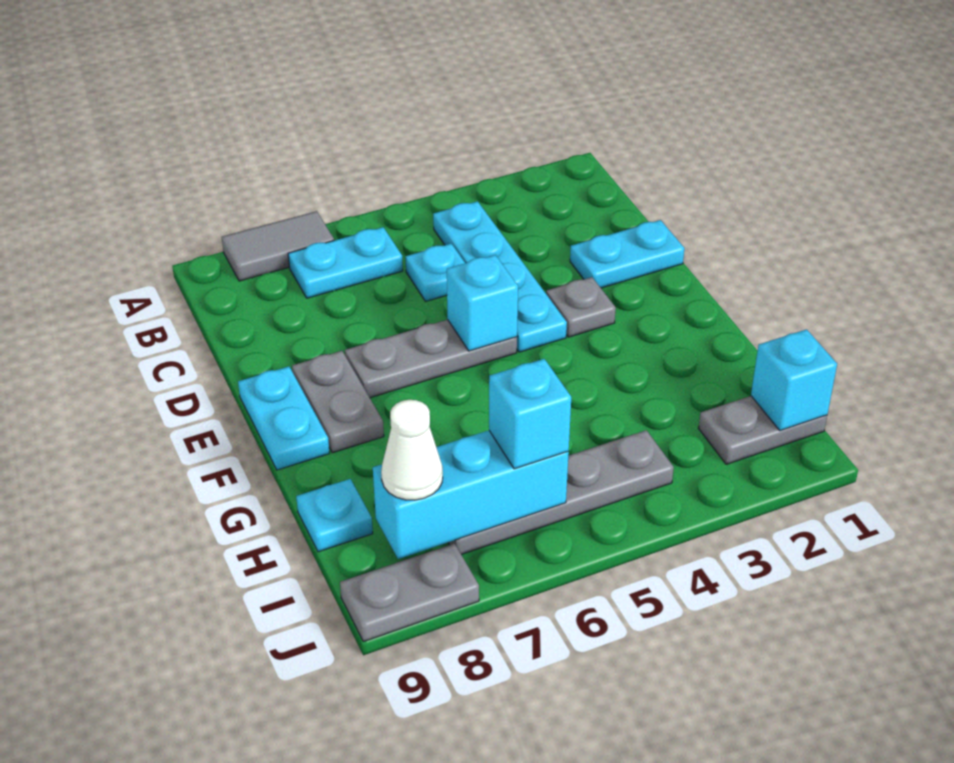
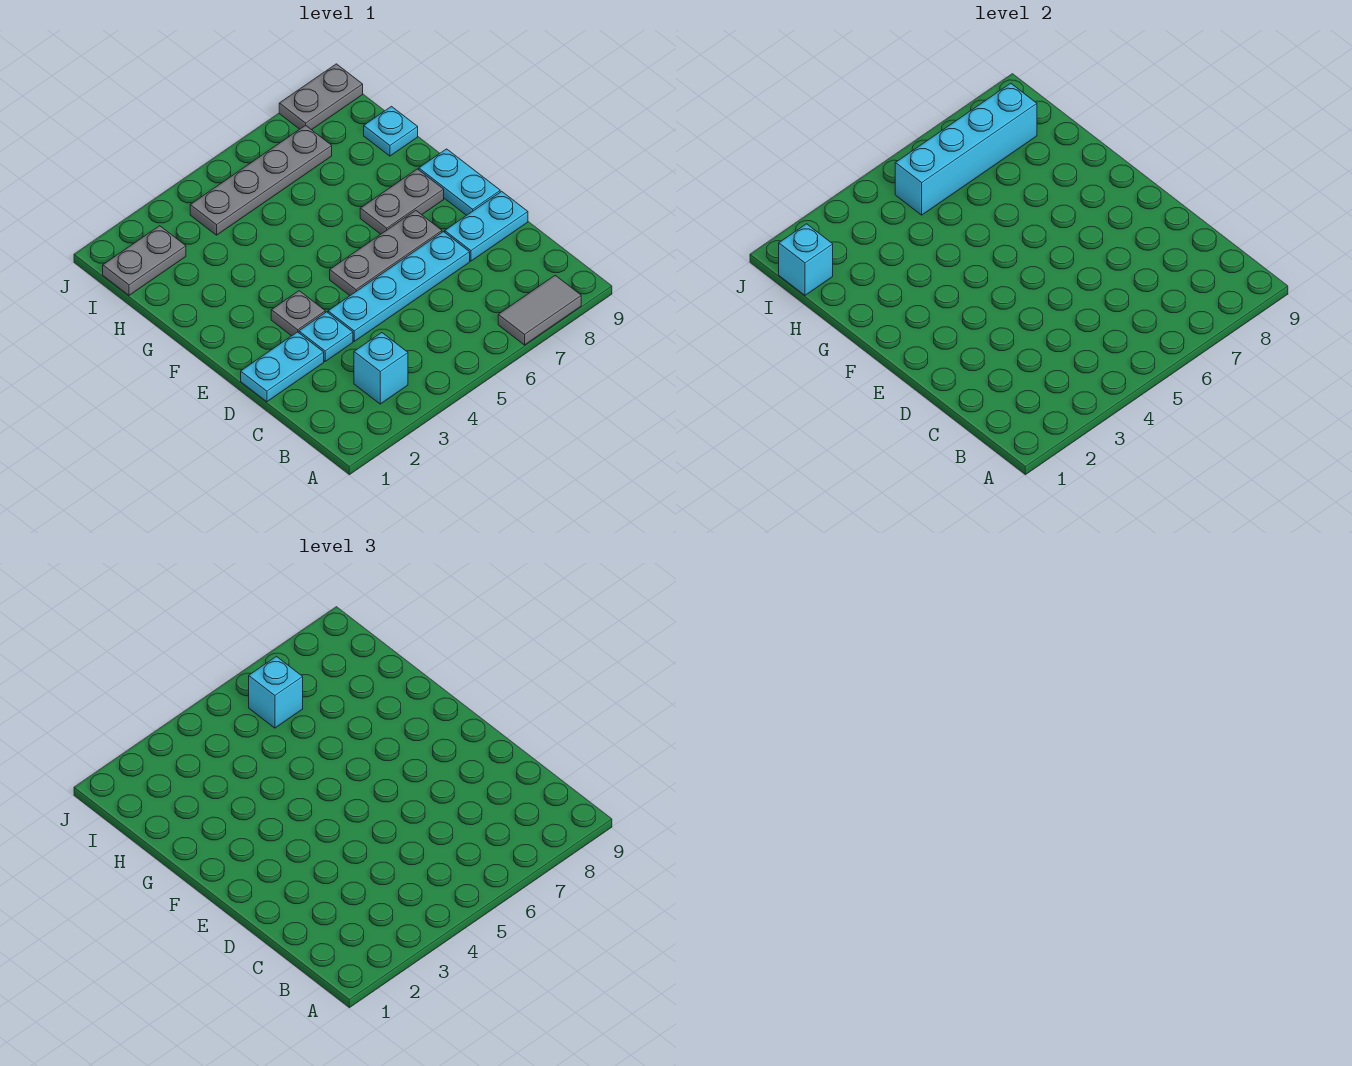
cyan plate B4:E4 level 1 -> cyan plate D4:D7 level 1
cyan plate B6:B7 level 1 -> cyan plate D8:D9 level 1
cyan plate C5 level 1 -> cyan plate D3 level 1
cyan brick E5 level 2 -> cyan brick B3 level 1
grey plate E8:F8 level 1 -> grey plate F7:F8 level 1
cyan brick I6:I8 level 2 -> cyan brick I5:I8 level 2
white cone I8 level 3 -> none

